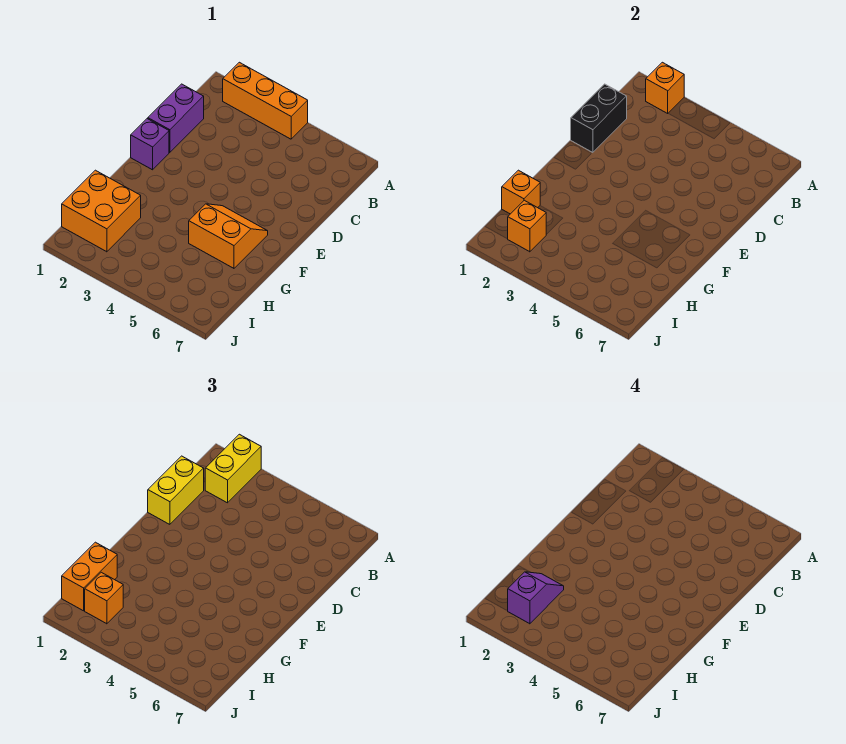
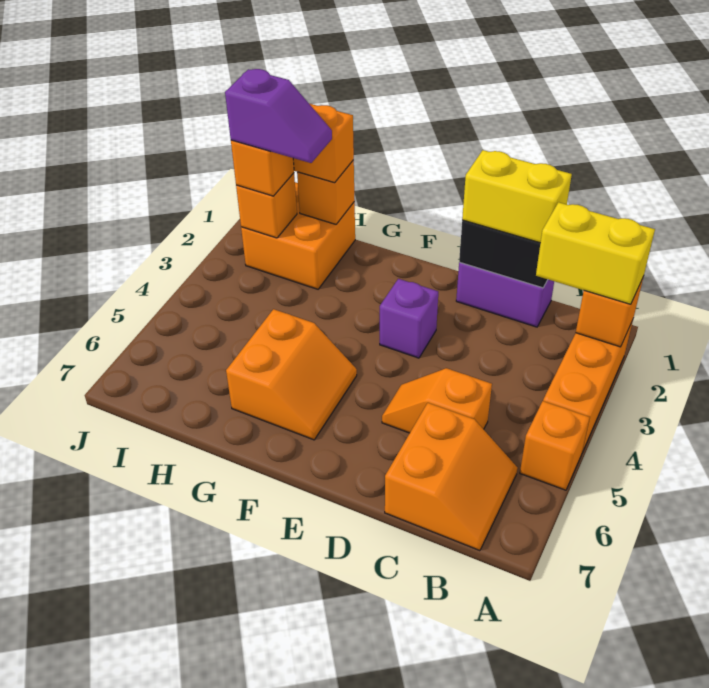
none -> orange brick A5 level 1
none -> orange slope B6:C7 level 1 top C
none -> orange slope C5:D5 level 1 top C
purple brick E1 level 1 -> purple brick E3 level 1

